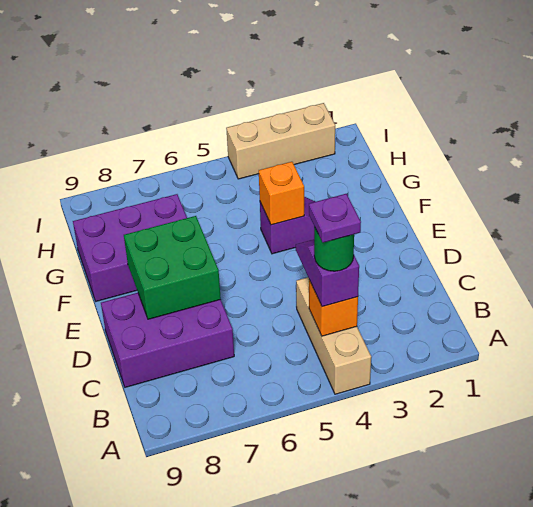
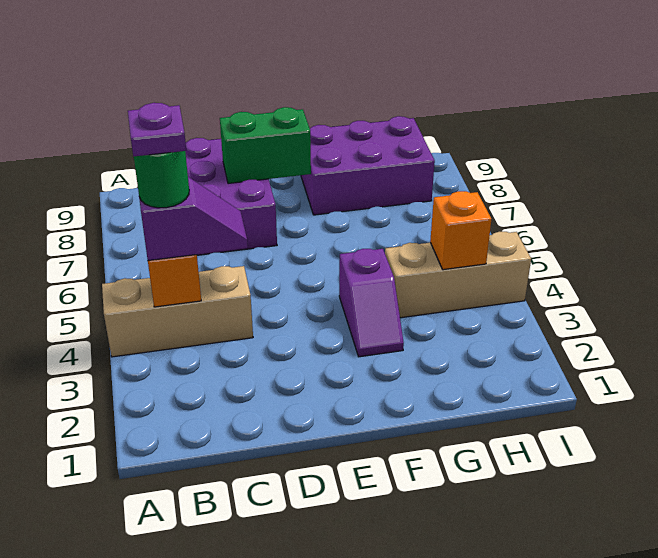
green brick D7:E8 level 2 -> green brick D8:E8 level 2
orange brick F4 level 2 -> orange brick H4 level 2
purple brick F7:G9 level 1 -> purple brick F8:H9 level 1
tan brick I2:I4 level 1 -> tan brick G4:I4 level 1

